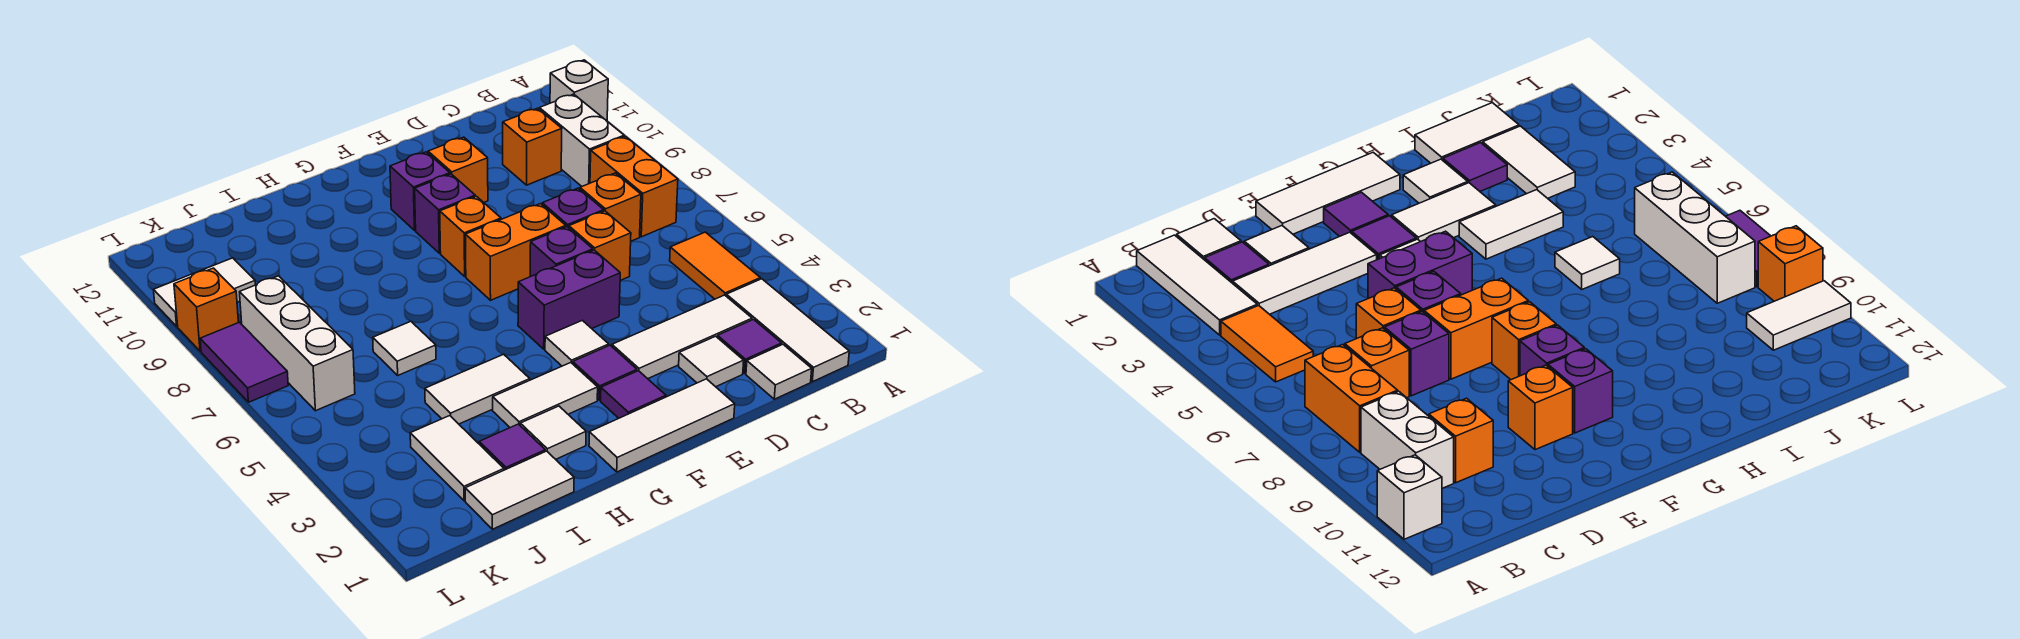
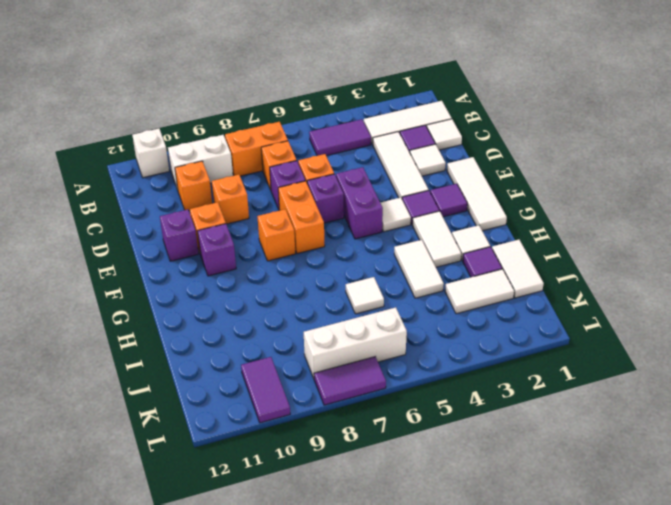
orange tile B4:B5 level 1 -> purple tile B4:B5 level 1
purple brick F9 level 1 -> purple brick E11 level 1
white tile K10:L10 level 1 -> purple tile K10:L10 level 1
orange brick L9 level 1 -> orange brick D9 level 1

